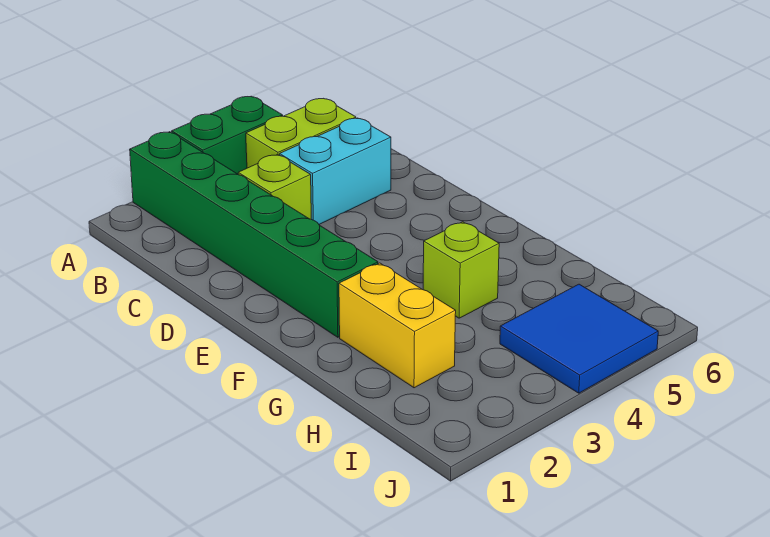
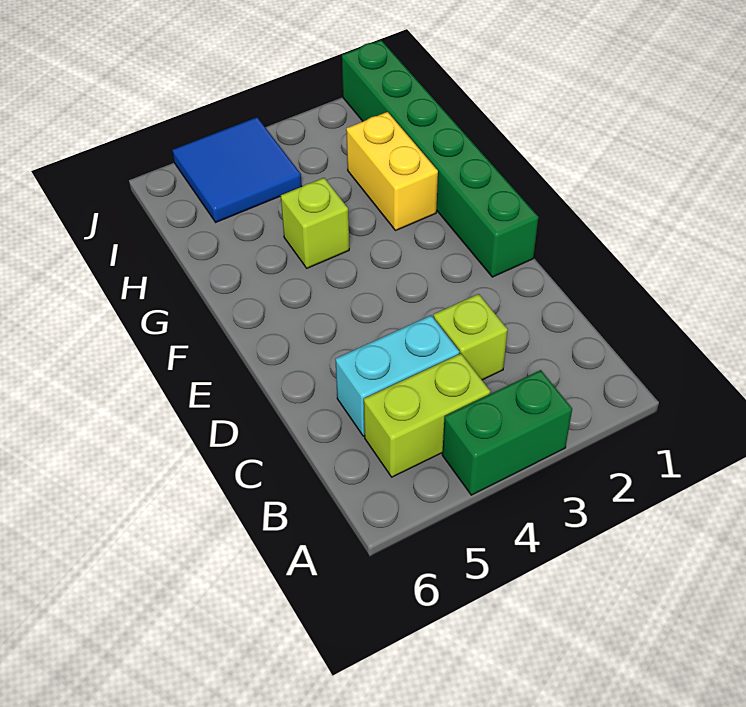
green brick A2:F2 level 1 -> green brick E1:J1 level 1

